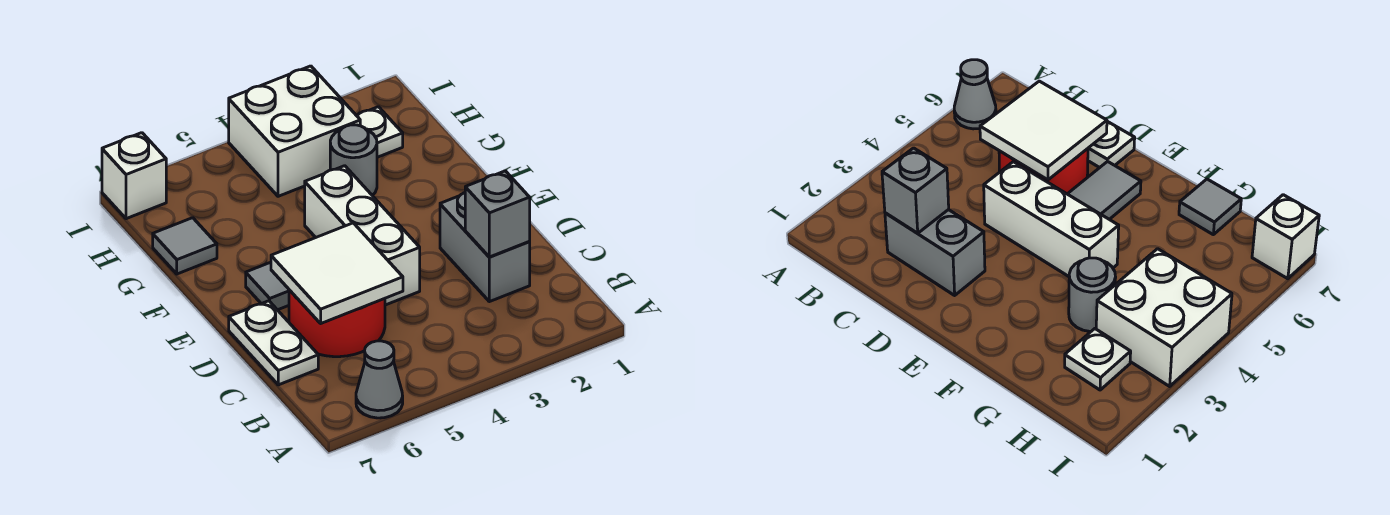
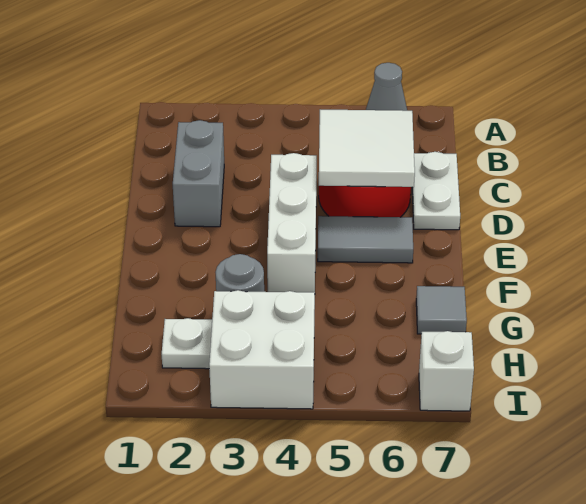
grey brick C2 level 2 -> none

